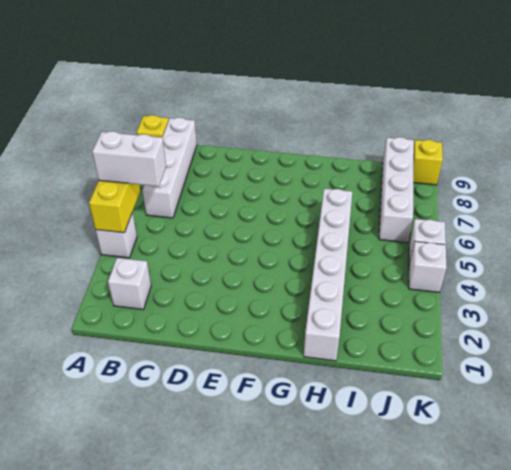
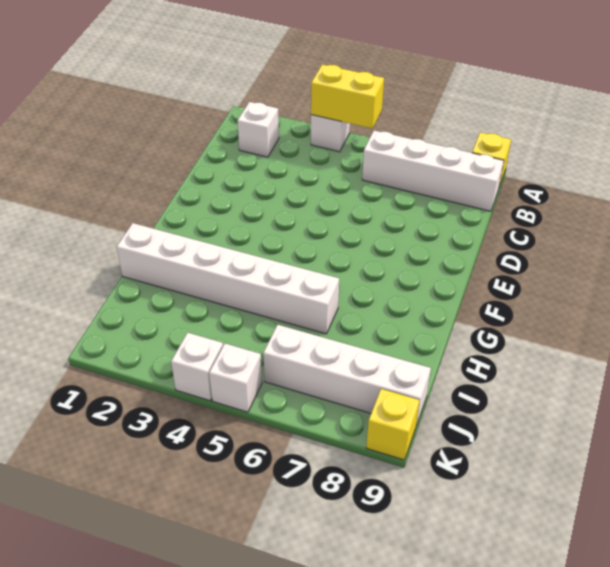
white brick A5:B5 level 3 -> none

